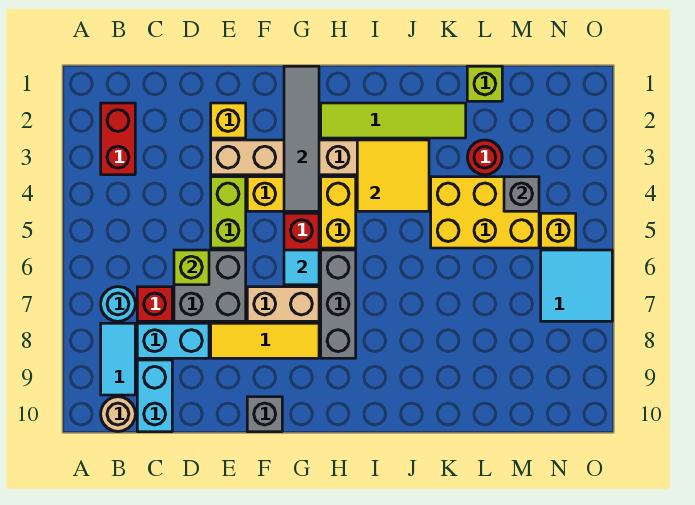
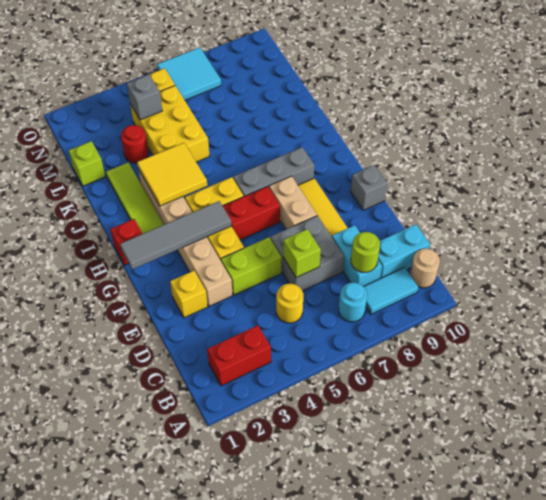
none -> yellow round brick C5 level 1
red brick C7 level 1 -> red brick H1 level 1
none -> lime round brick C8 level 2
cyan tile G6 level 2 -> none

